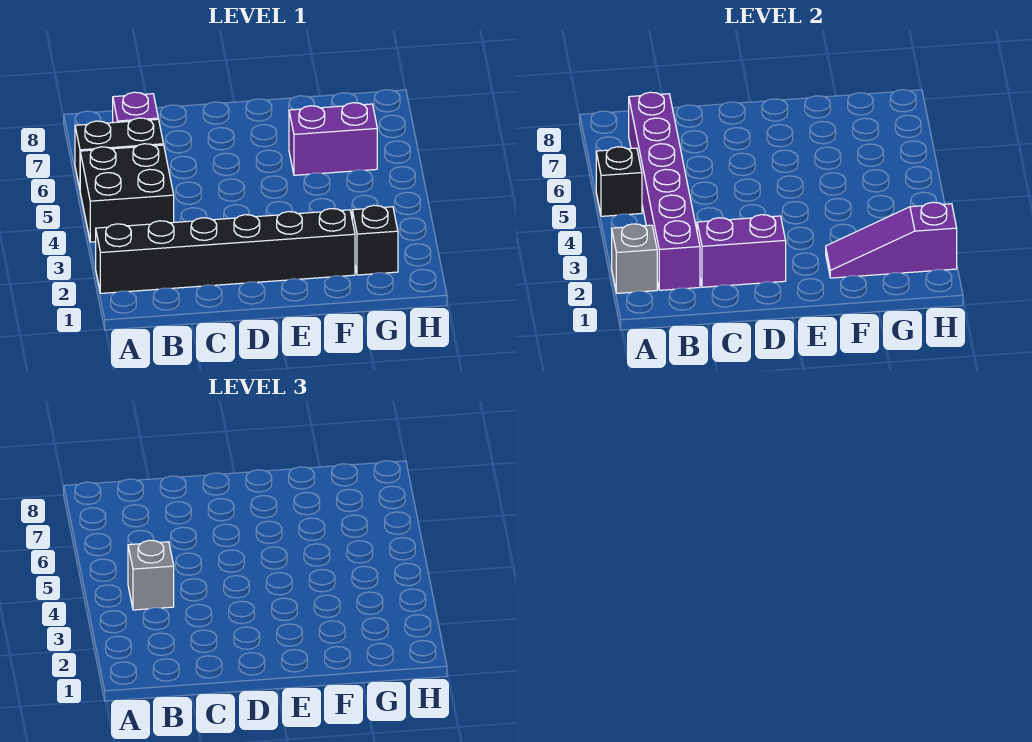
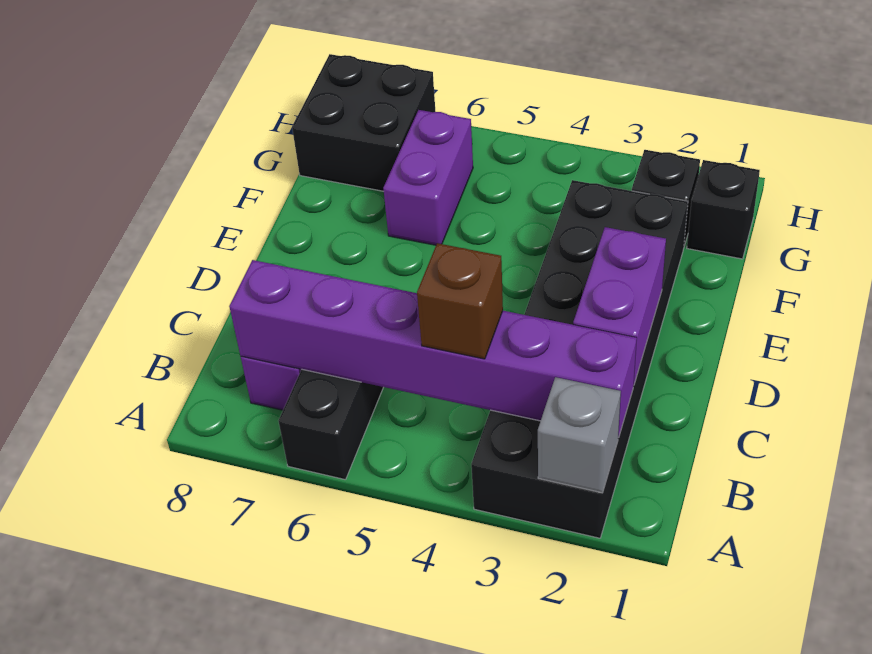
black brick A2:F2 level 1 -> black brick A2:F3 level 1
black brick A4:B5 level 1 -> black brick G7:H8 level 1
black brick A5 level 2 -> black brick G1 level 1
grey brick B4 level 3 -> brown brick B4 level 3
purple slope F2:H2 level 2 top H -> none

